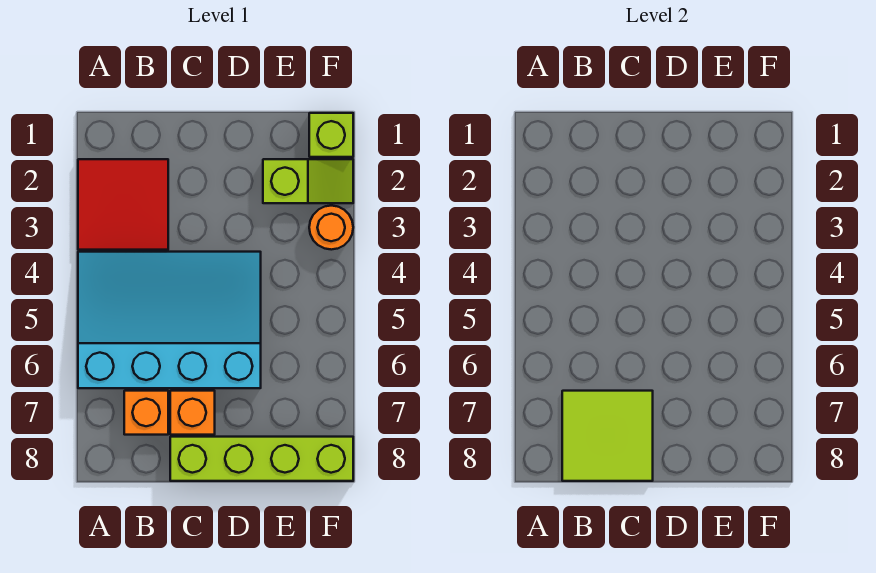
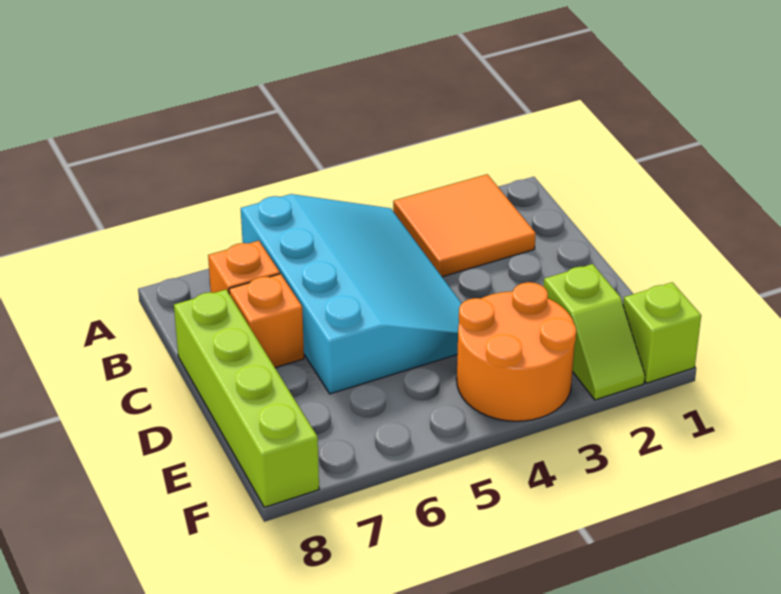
red tile A2:B3 level 1 -> orange tile A2:B3 level 1
lime tile B7:C8 level 2 -> none
orange round brick F3 level 1 -> orange round brick E3:F4 level 1

